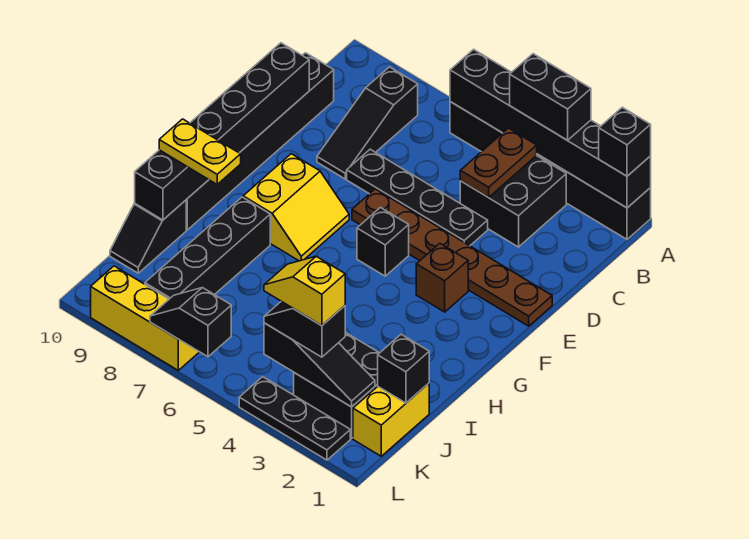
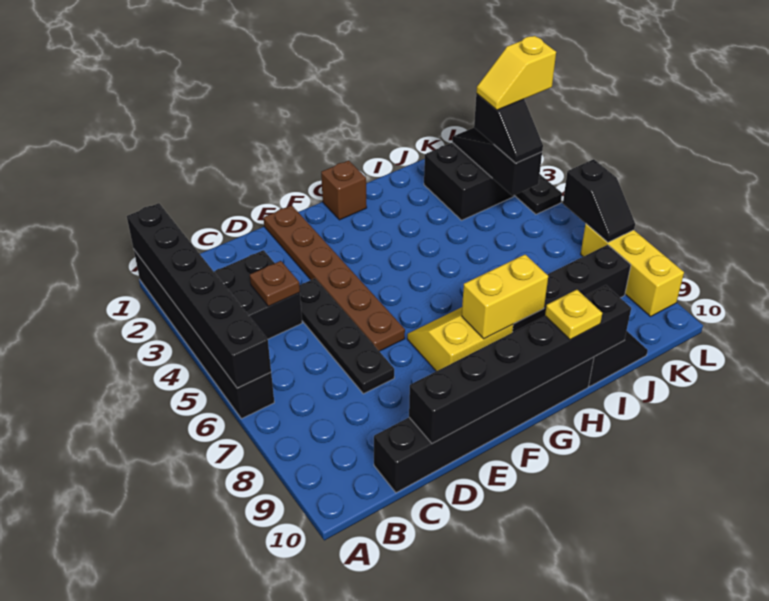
black brick A1 level 3 -> none
black brick A3:A4 level 3 -> none
brown plate B4:C4 level 2 -> brown plate C4 level 2
black slope B8:D8 level 1 top B -> none
brown brick F3 level 1 -> brown brick G1 level 1
black brick F5 level 1 -> none
yellow plate H9:H10 level 3 -> yellow plate H10 level 3
yellow brick J1:K1 level 1 -> yellow brick G8:H8 level 2
black brick J1 level 2 -> none
yellow slope K3:K4 level 4 top 3 -> yellow slope K3:L3 level 4 top L

